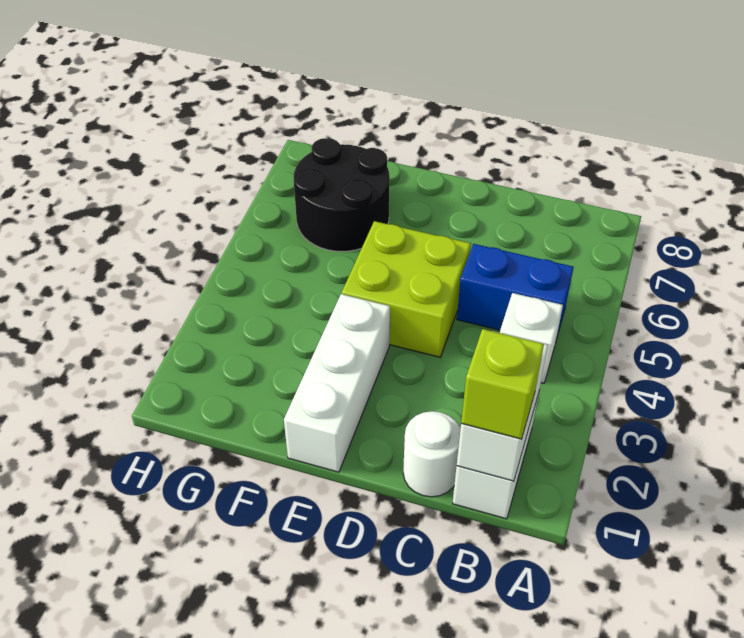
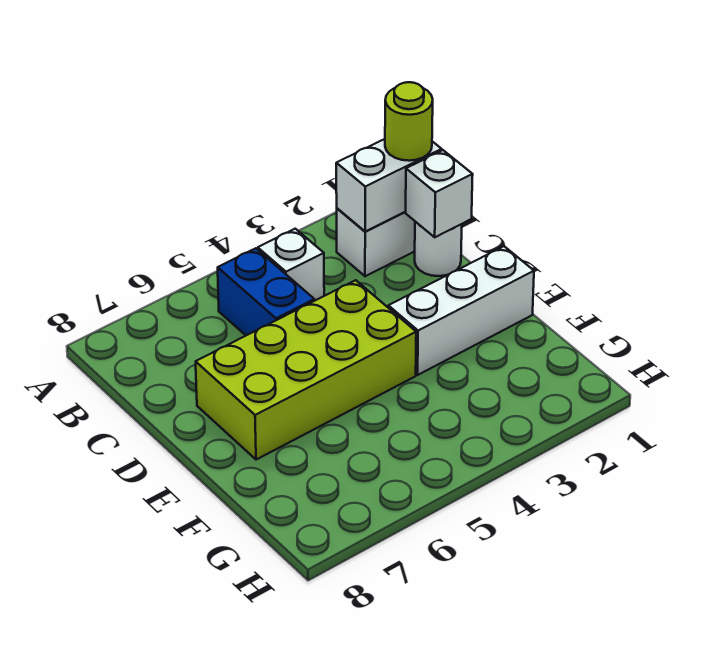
lime brick B1 level 3 -> lime round brick B1 level 3
none -> white brick C1 level 2
lime brick D4:E5 level 1 -> lime brick D4:E7 level 1
black round brick F6:G7 level 1 -> none

